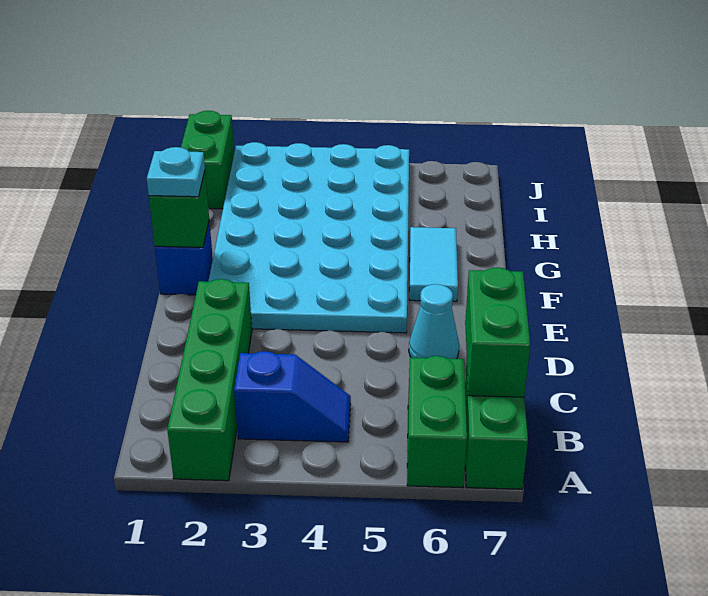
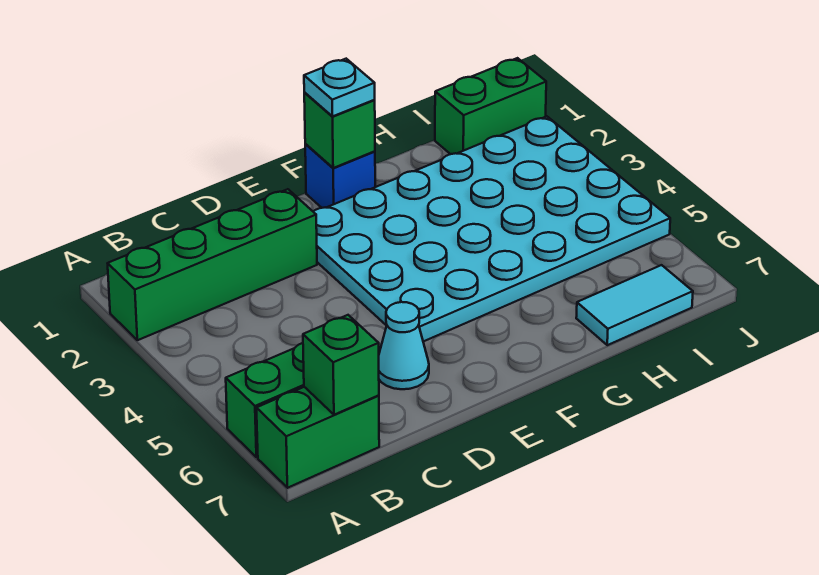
blue slope B3:B4 level 1 top 3 -> none
green brick B7:C7 level 2 -> green brick B7 level 2
cyan tile F6:G6 level 1 -> cyan tile H7:I7 level 1

